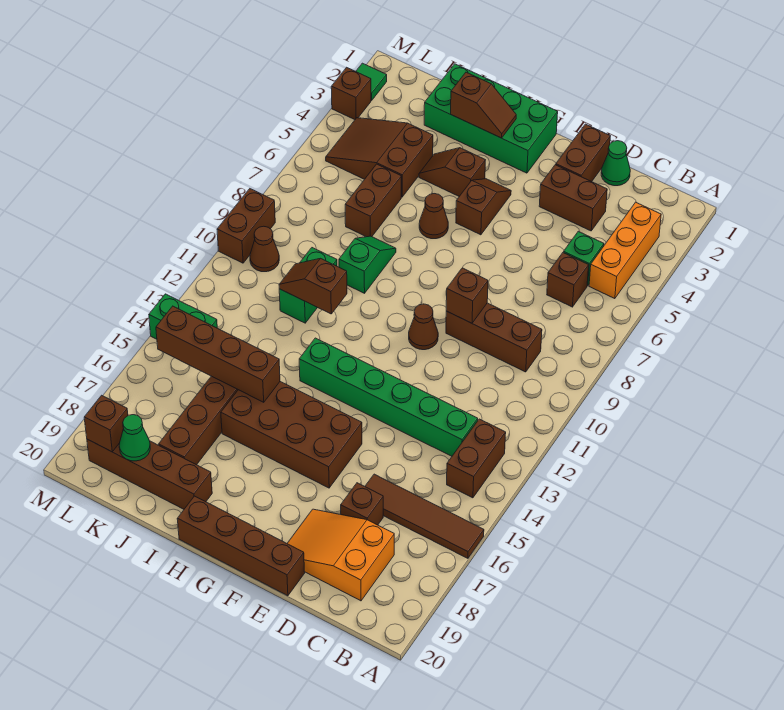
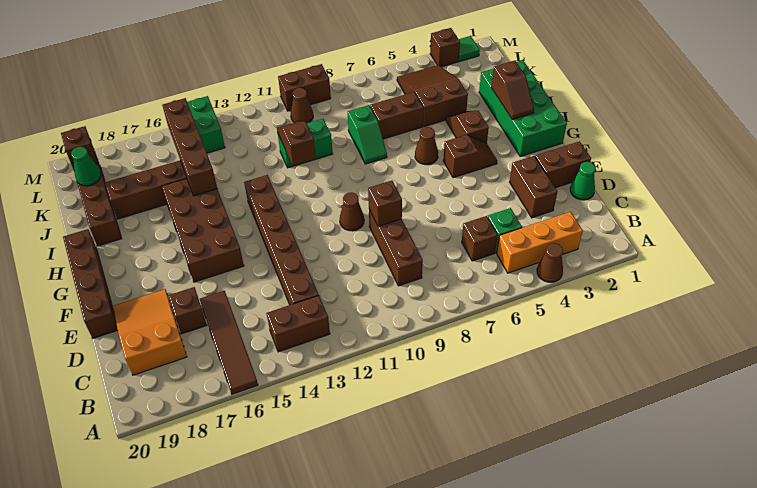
none -> brown cone A4 level 1
green brick C13:H13 level 1 -> brown brick C13:H13 level 1
green slope I8:I9 level 1 top 9 -> green slope I8:J8 level 1 top J

